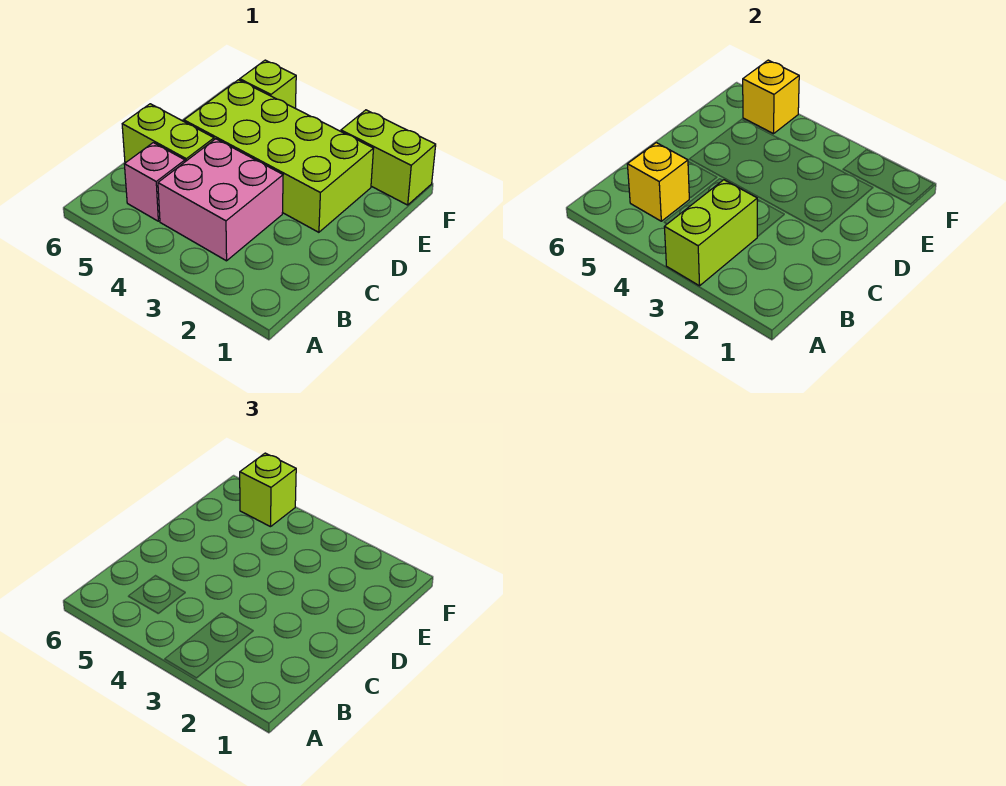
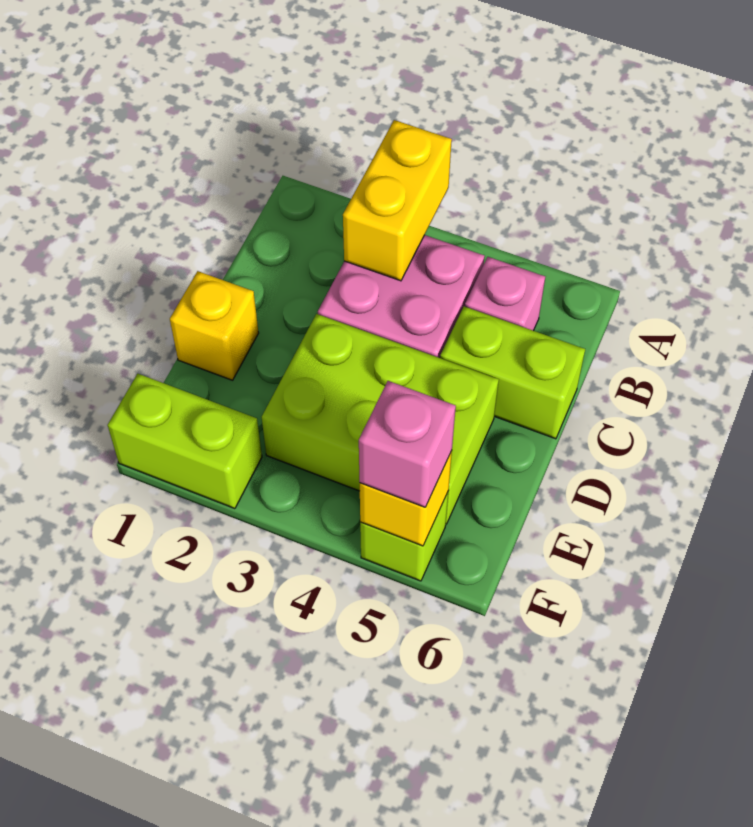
lime brick A3:B3 level 2 -> yellow brick A3:B3 level 2
yellow brick B5 level 2 -> yellow brick D1 level 1
lime brick D2:E5 level 1 -> lime brick D3:E5 level 1
lime brick F5 level 3 -> pink brick F5 level 3

